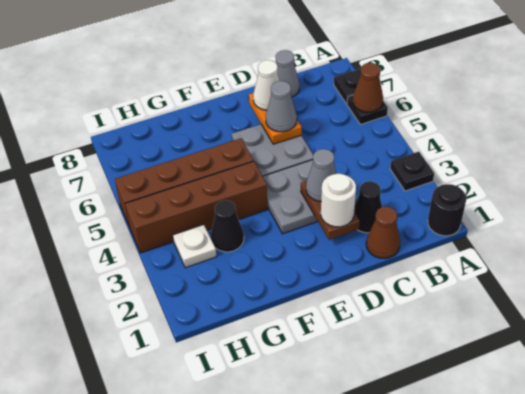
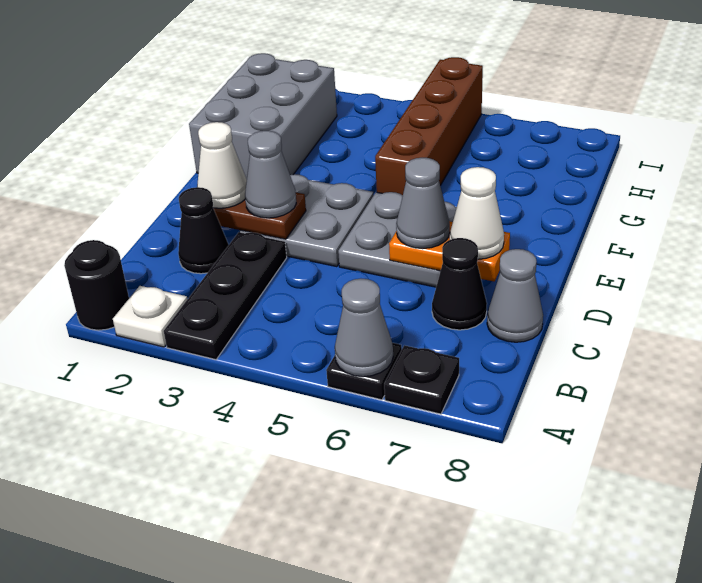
black plate A3 level 1 -> black plate A3:C3 level 1
brown cone A6 level 2 -> grey cone A6 level 2
brown cone C1 level 1 -> none
white round brick D2 level 3 -> white cone D2 level 3
none -> grey brick F1:H2 level 1
brown brick F4:I4 level 1 -> none
black cone G3 level 1 -> black cone C7 level 1
white plate H3 level 1 -> white plate A2 level 1

